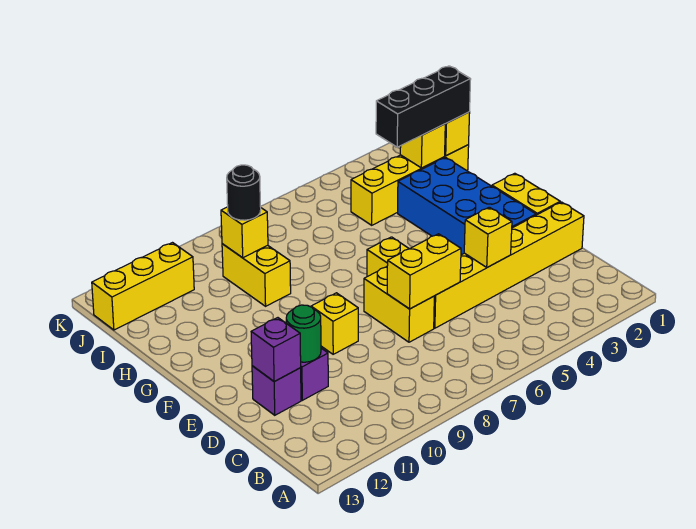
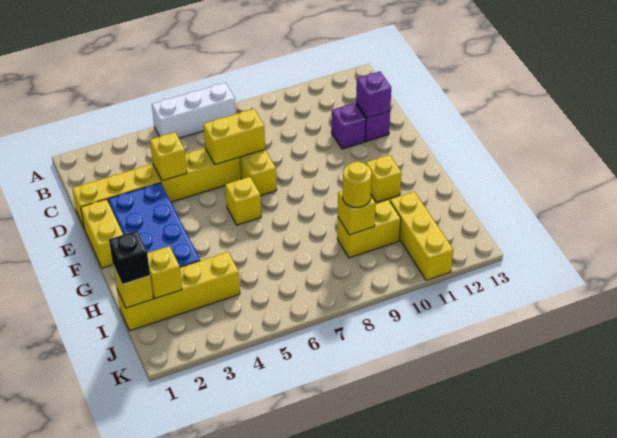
none -> white brick A5:A7 level 1
green round brick D11 level 2 -> none
yellow brick E9 level 1 -> yellow brick G11 level 1
yellow brick H9:I9 level 1 -> yellow brick I9:I10 level 1
black brick I1:I3 level 3 -> black brick I1 level 3
black round brick I9 level 3 -> yellow round brick I9 level 3
yellow brick J11:J13 level 1 -> yellow brick I11:K11 level 1

